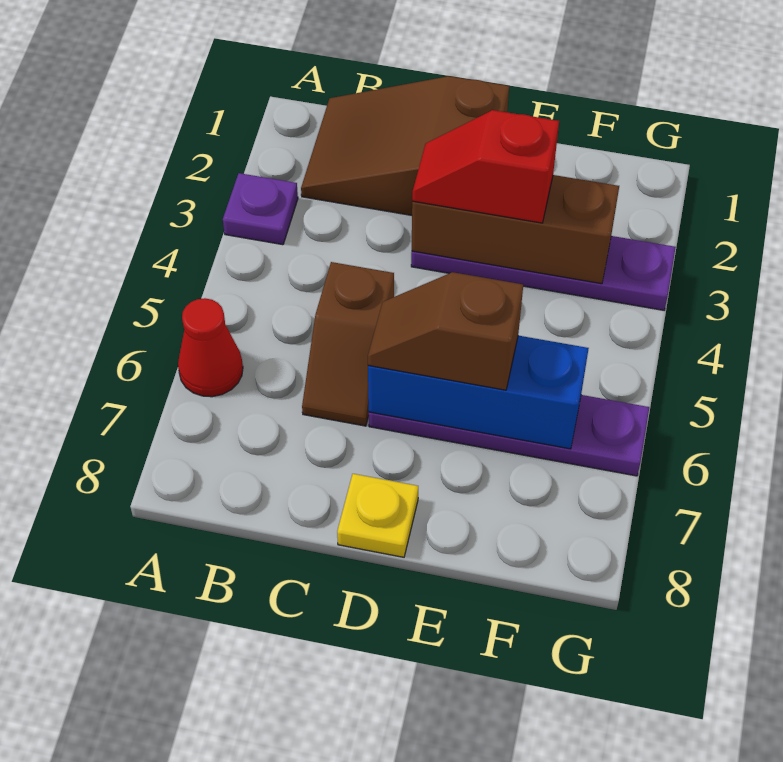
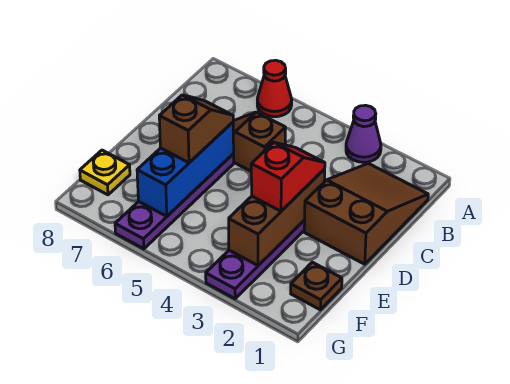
purple plate A3 level 1 -> purple cone A3 level 1
yellow plate D8 level 1 -> yellow plate F8 level 1
none -> brown plate F1 level 1

